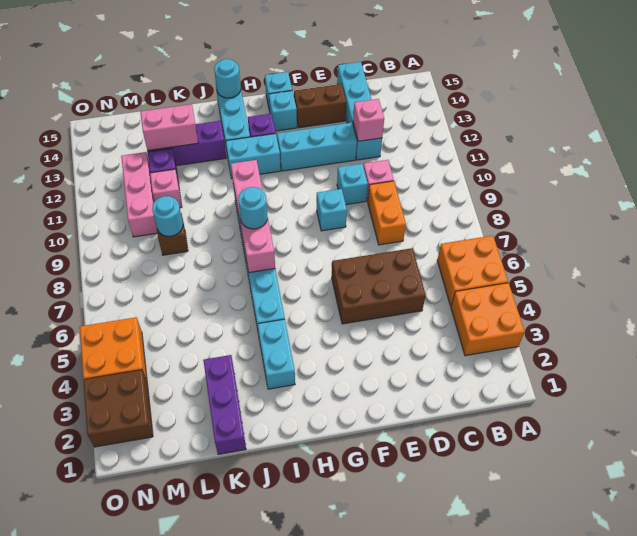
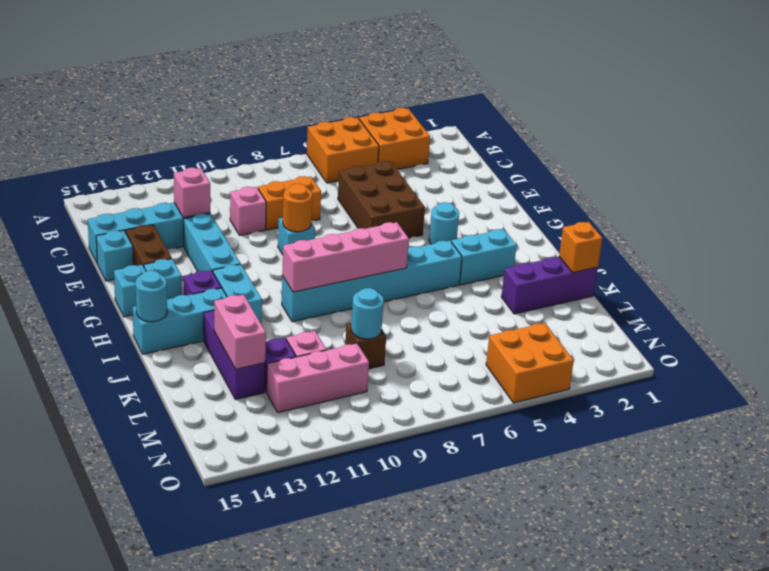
cyan brick E10 level 1 -> cyan brick E15 level 1
none -> orange round brick F9 level 2
cyan round brick I8 level 3 -> cyan round brick G4 level 1
none -> orange brick K1 level 2
brown brick N2:O3 level 1 -> none

